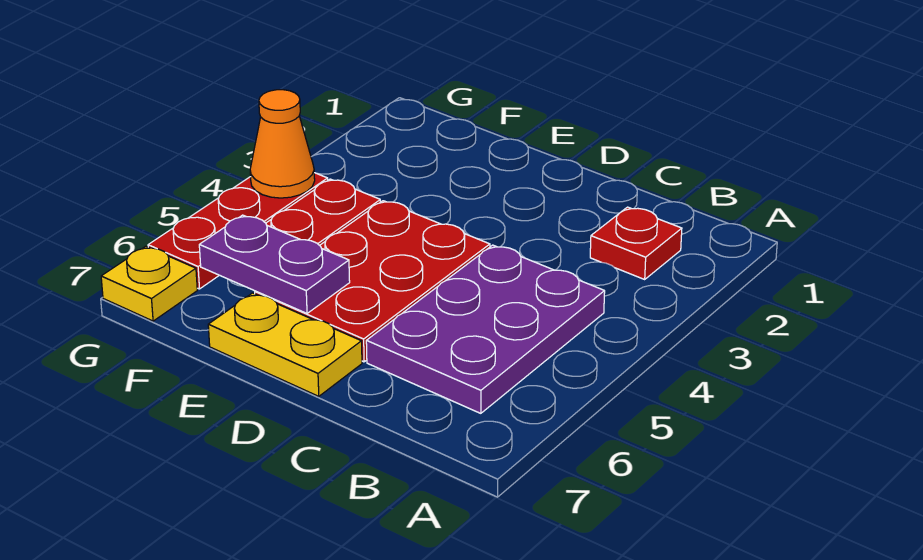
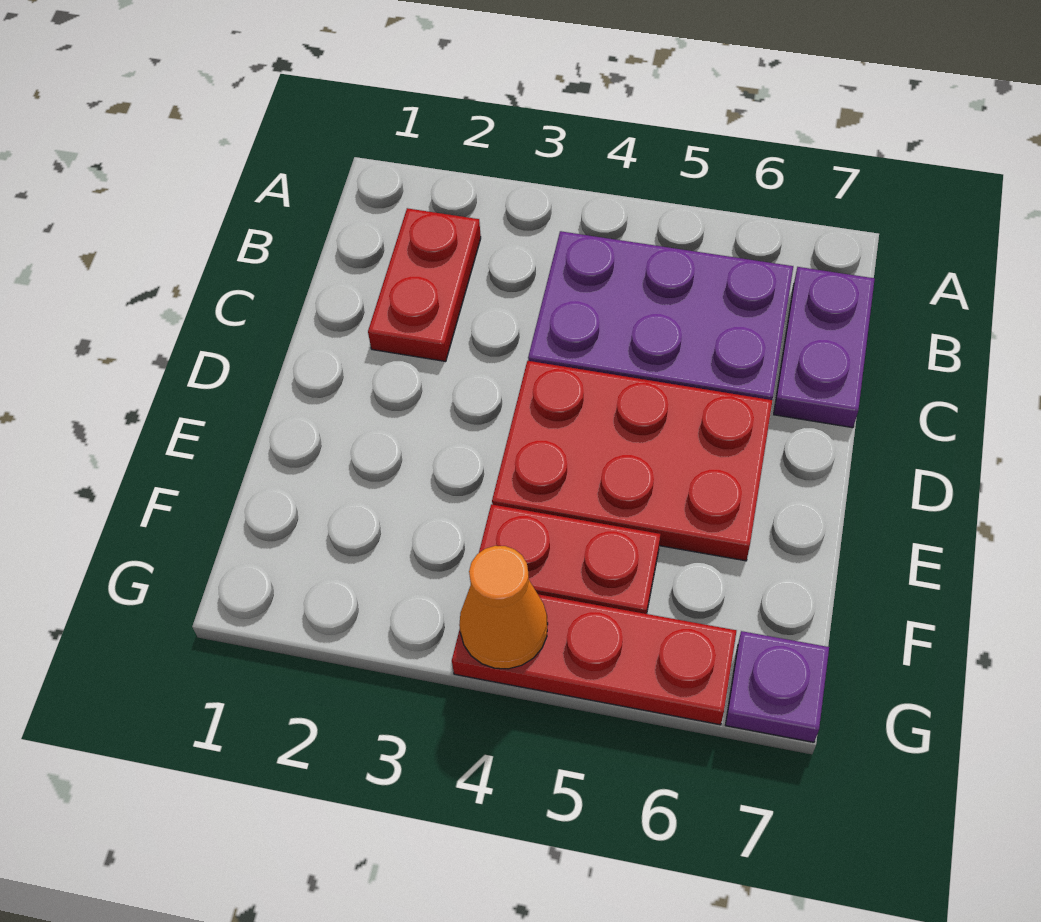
red plate B2 level 1 -> red plate B2:C2 level 1
yellow plate D7:E7 level 1 -> none
purple plate E6:F6 level 2 -> purple plate B7:C7 level 1
yellow plate G7 level 1 -> purple plate G7 level 1

